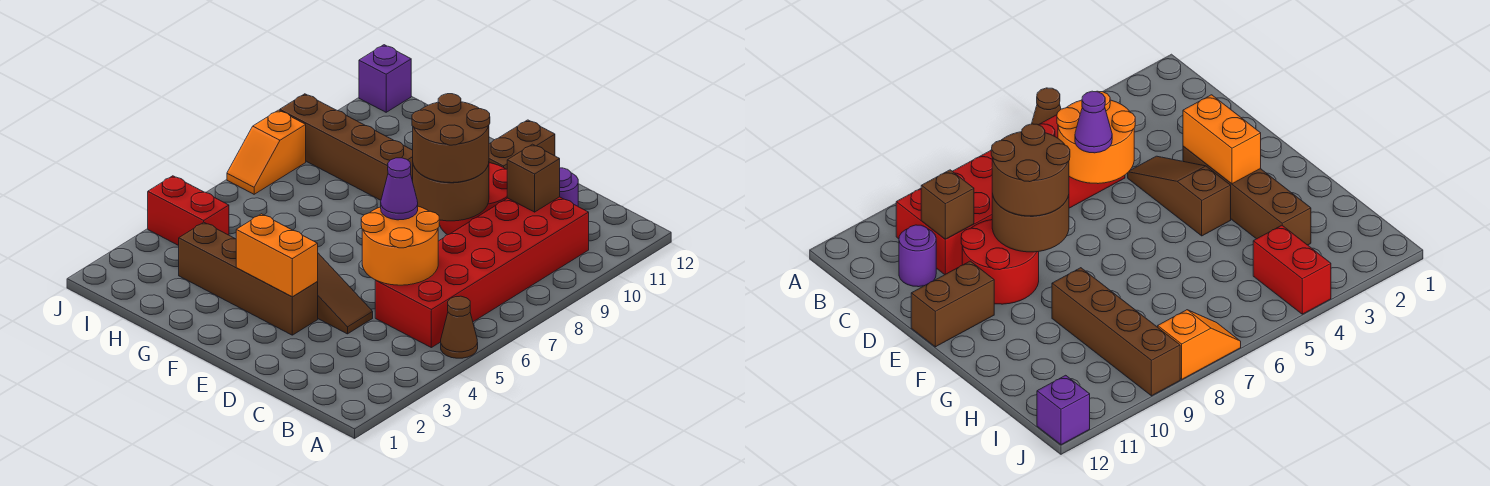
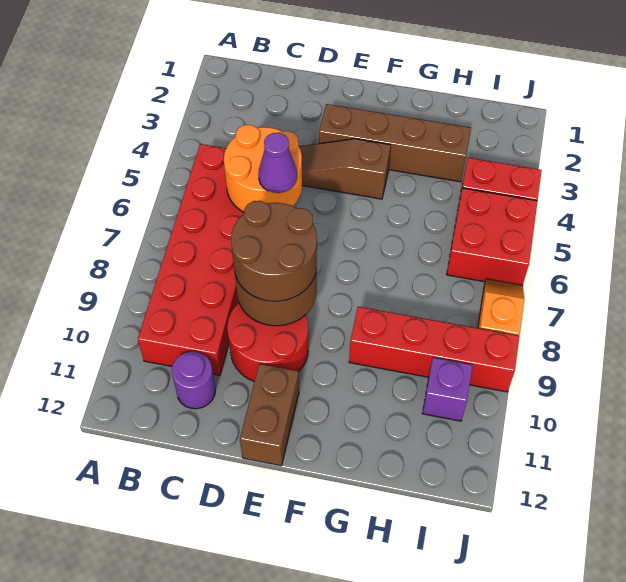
brown cone A5 level 1 -> none
brown brick C10 level 2 -> none
orange brick E3:F3 level 2 -> none
brown brick G9:J9 level 1 -> red brick G9:J9 level 1
none -> red brick I5:J6 level 1
purple brick J12 level 1 -> purple brick I10 level 1

